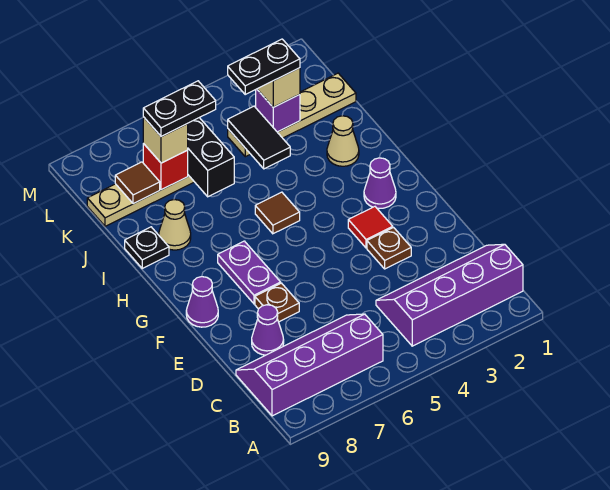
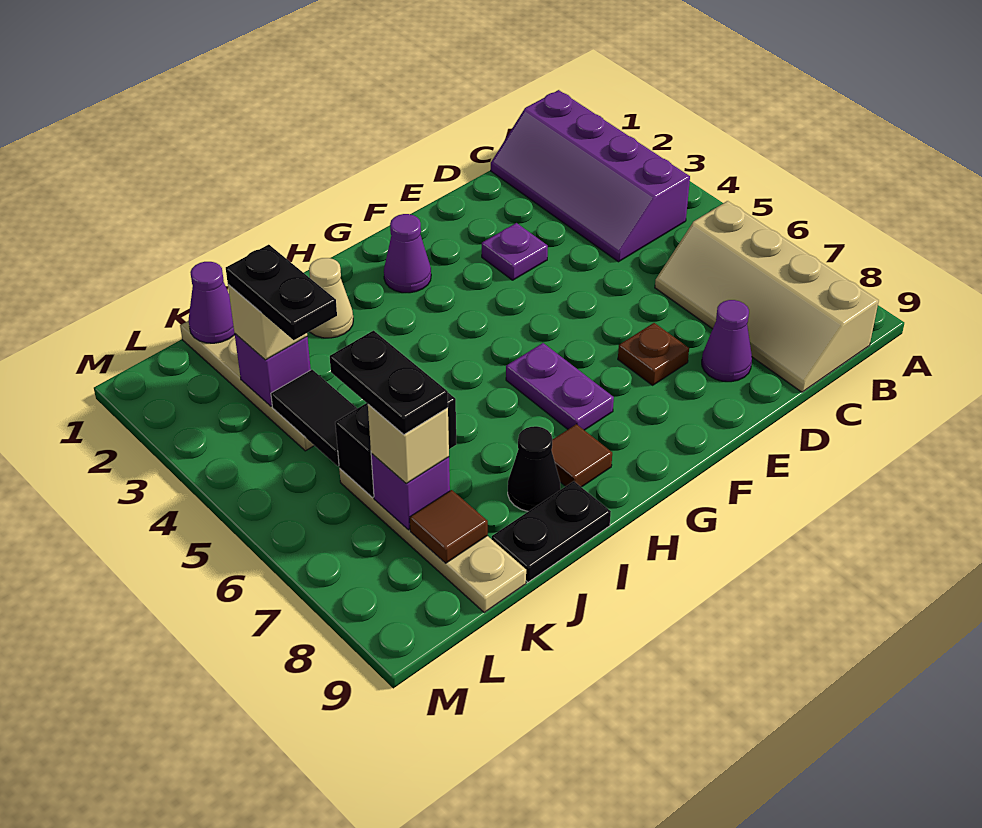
purple slope B6:C9 level 1 top B -> tan slope B6:C9 level 1 top B
brown plate E3 level 1 -> purple plate E3 level 1
red tile F3 level 1 -> none
purple plate F7:G7 level 1 -> purple plate G6:G7 level 1
purple cone F9 level 1 -> purple cone K1 level 2
brown tile H5 level 1 -> brown tile H8 level 1
tan cone I8 level 1 -> black cone I8 level 1
black plate I9 level 1 -> black plate I9:J9 level 1
black tile J4:K4 level 2 -> black tile K4:K5 level 2
red brick K7 level 2 -> purple brick K7 level 2

